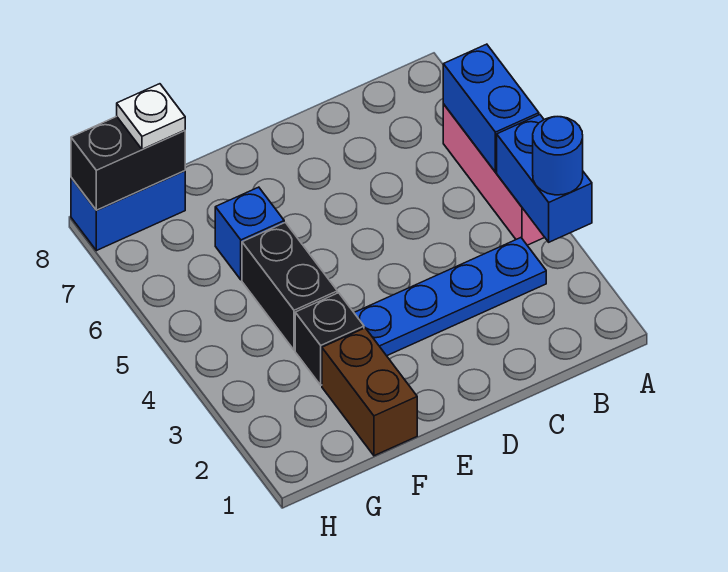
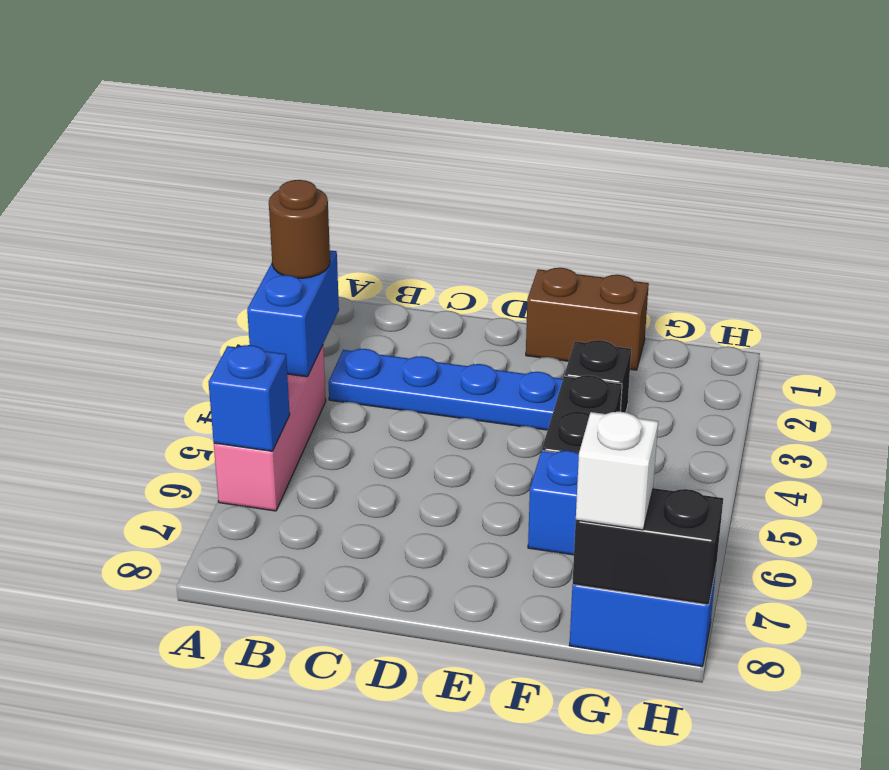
blue round brick A3 level 3 -> brown round brick A3 level 3
blue brick A5:A6 level 2 -> blue brick A6 level 2
brown brick F1:F2 level 1 -> brown brick E1:F1 level 1
white plate G8 level 3 -> white brick G8 level 3

